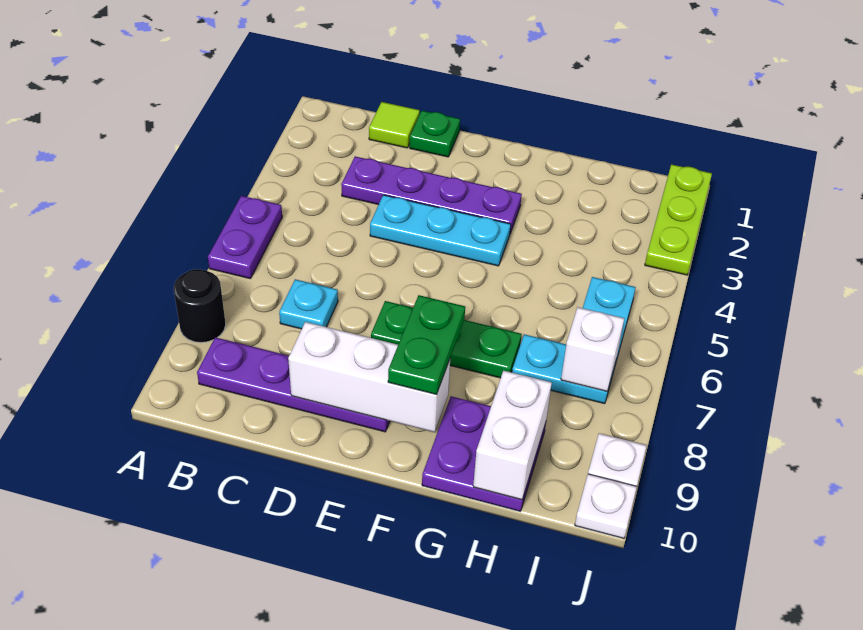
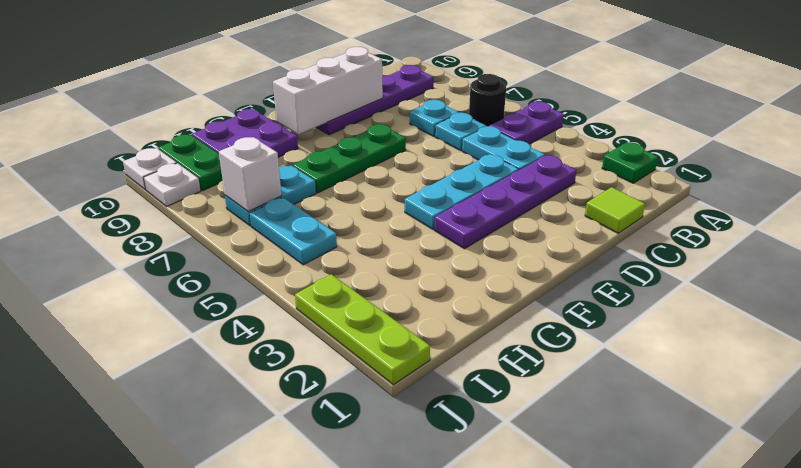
purple plate A5:A6 level 1 -> purple plate A5:B5 level 1
black round brick A8 level 1 -> black round brick B6 level 1
none -> cyan plate C4:C5 level 1
none -> cyan plate C6 level 1
green plate D1 level 1 -> green plate A2 level 1
green plate F8:F9 level 3 -> green plate I9:I10 level 1
white brick H9:H10 level 2 -> none

